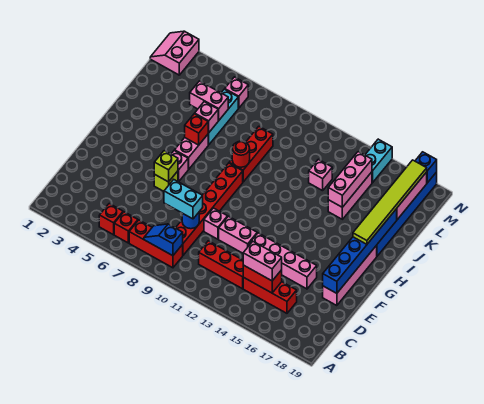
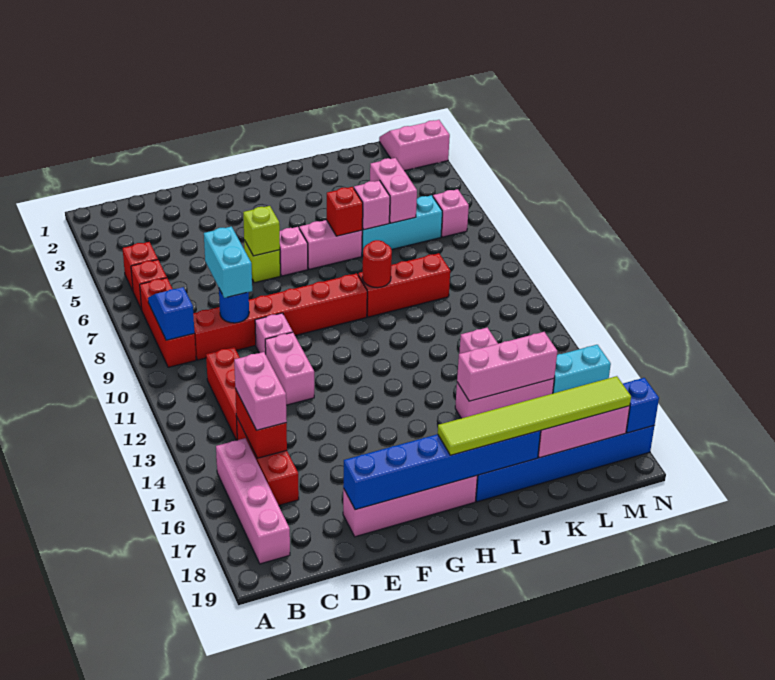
pink brick E13:E16 level 1 -> pink brick B15:B18 level 1

